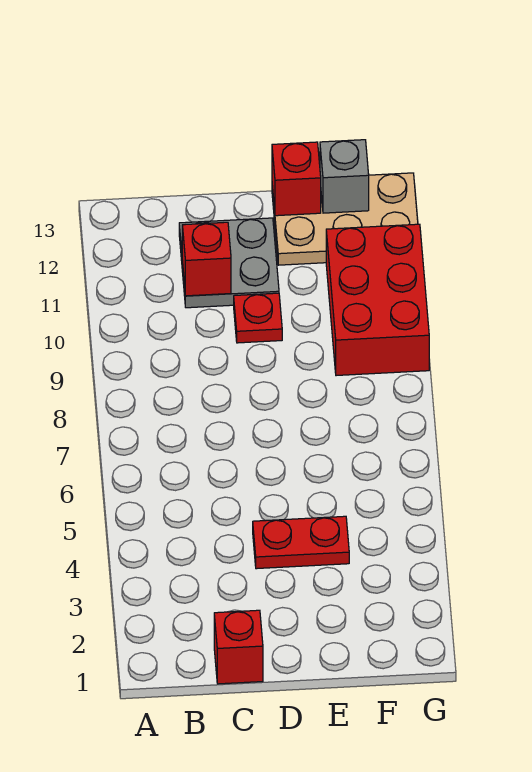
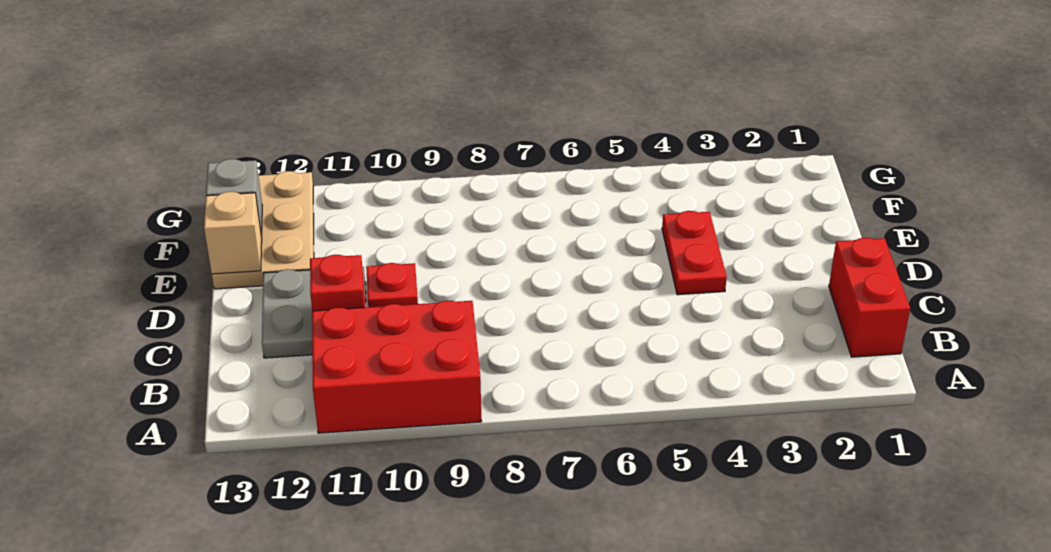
red brick C1 level 1 -> red brick B1:C1 level 1
red brick E13 level 2 -> tan brick E13 level 2
red brick F9:G11 level 1 -> red brick A9:B11 level 1

